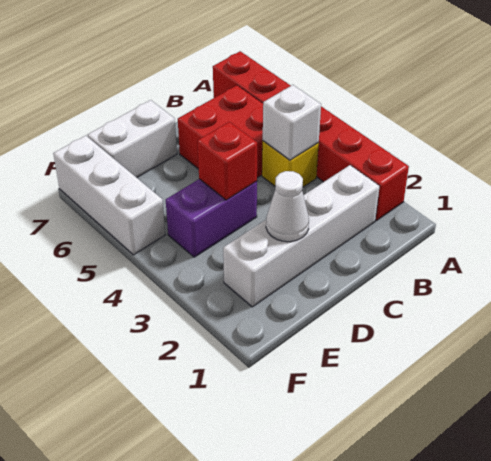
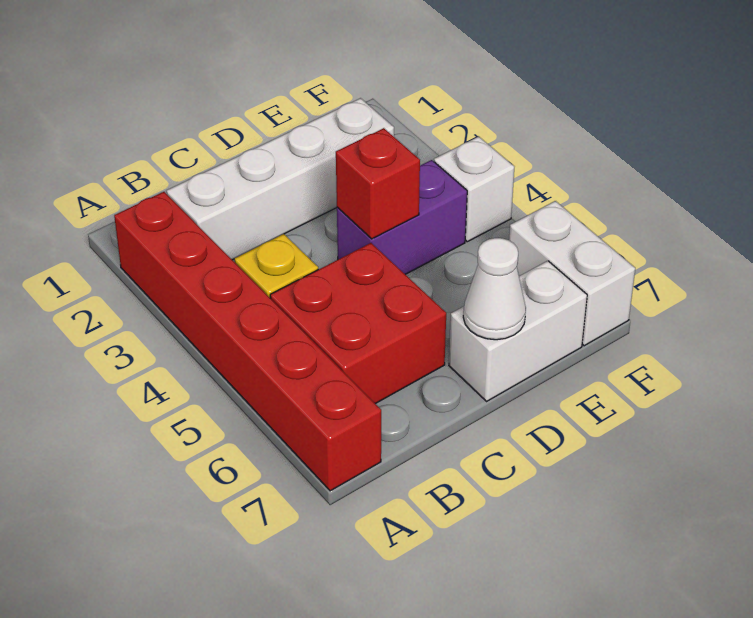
white brick B4 level 2 -> white brick F4 level 1
white cone D2 level 2 -> white cone D7 level 2
white brick F5:F7 level 1 -> white brick F6:F7 level 1

